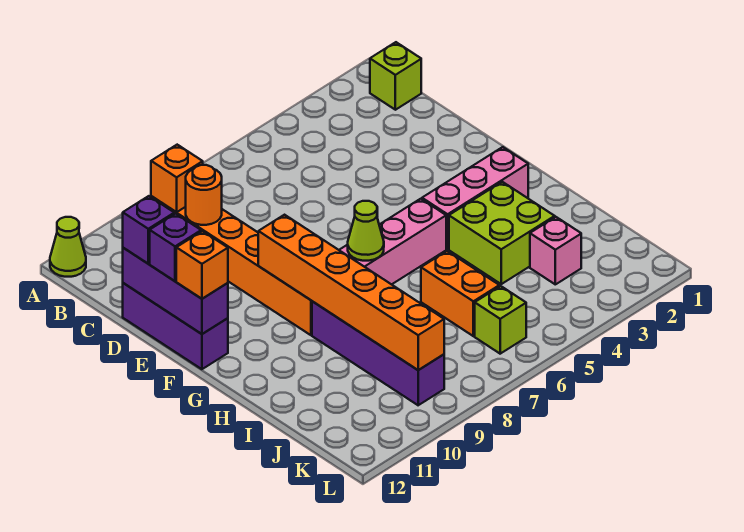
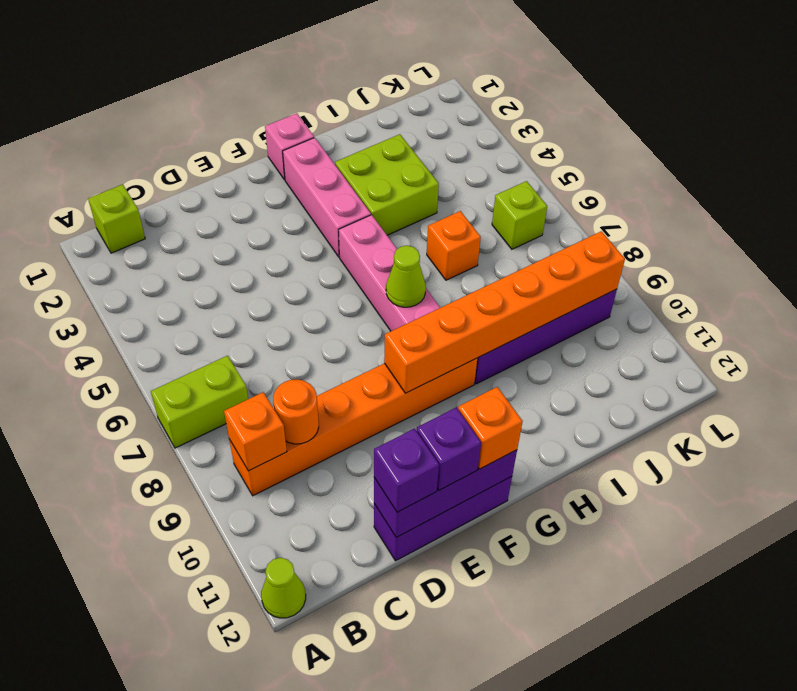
none -> lime brick A7:B7 level 1
orange brick I6:J6 level 1 -> orange brick I6 level 1
pink brick J3 level 1 -> pink brick G1 level 1

